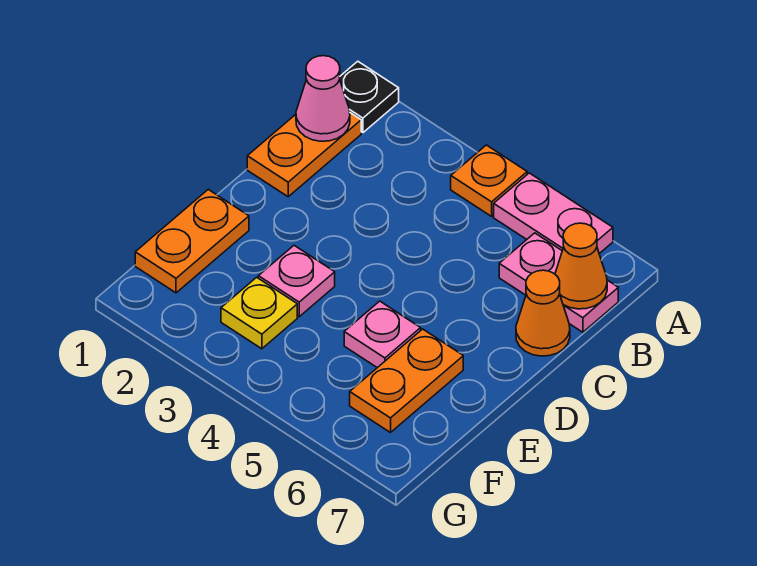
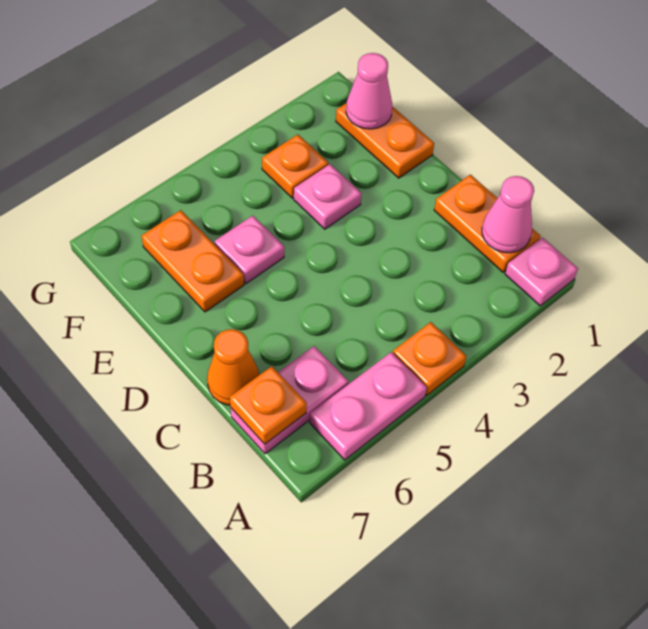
black plate A1 level 1 -> pink plate A1 level 1
orange cone B7 level 2 -> orange plate B7 level 2
none -> pink cone F1 level 2
yellow plate F3 level 1 -> orange plate F3 level 1

